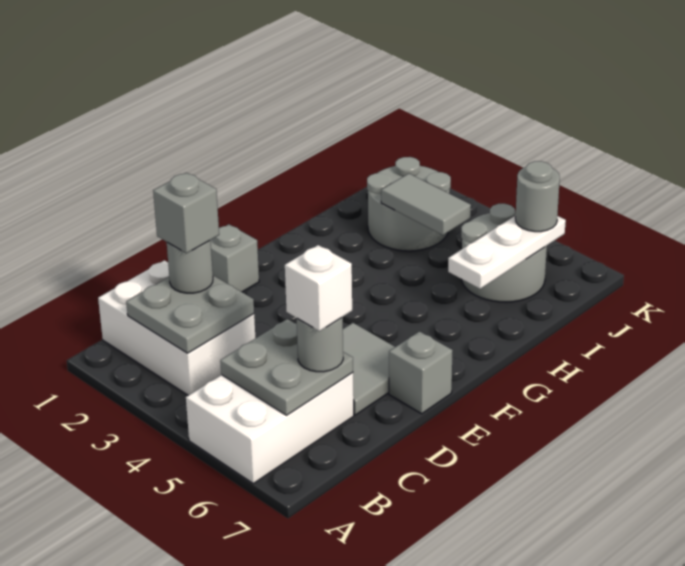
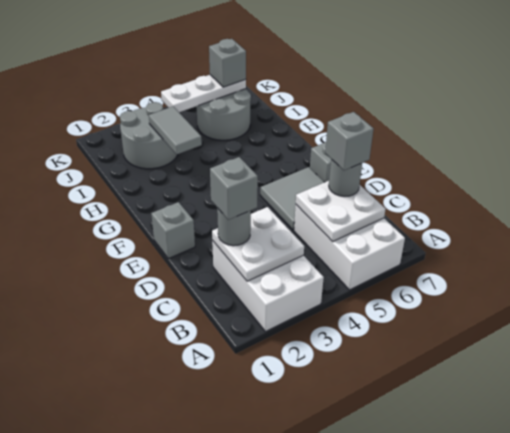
white brick B1:C3 level 1 -> white brick A2:C3 level 1
grey plate B2:C3 level 2 -> white plate B2:C3 level 2
grey plate B5:C6 level 2 -> white plate B5:C6 level 2
white brick C6 level 4 -> grey brick C6 level 4
white plate H6:J6 level 2 -> white plate J4:J6 level 2
grey tile I3:I4 level 2 -> grey tile H3:I3 level 2
grey round brick J6 level 3 -> grey brick J6 level 3

